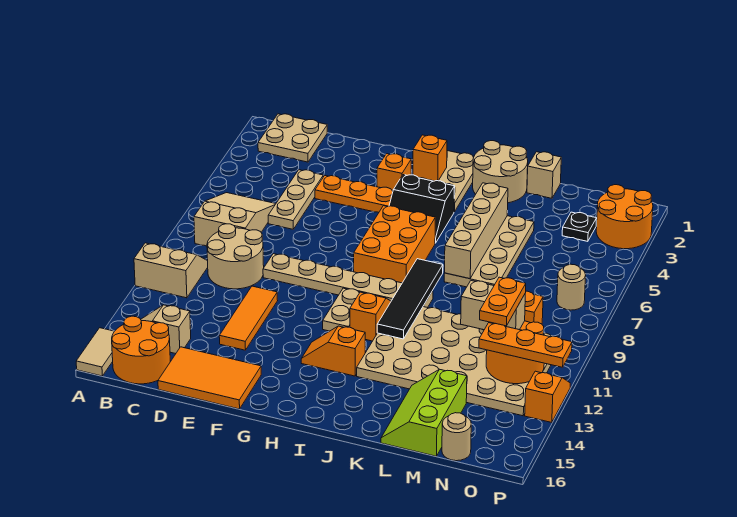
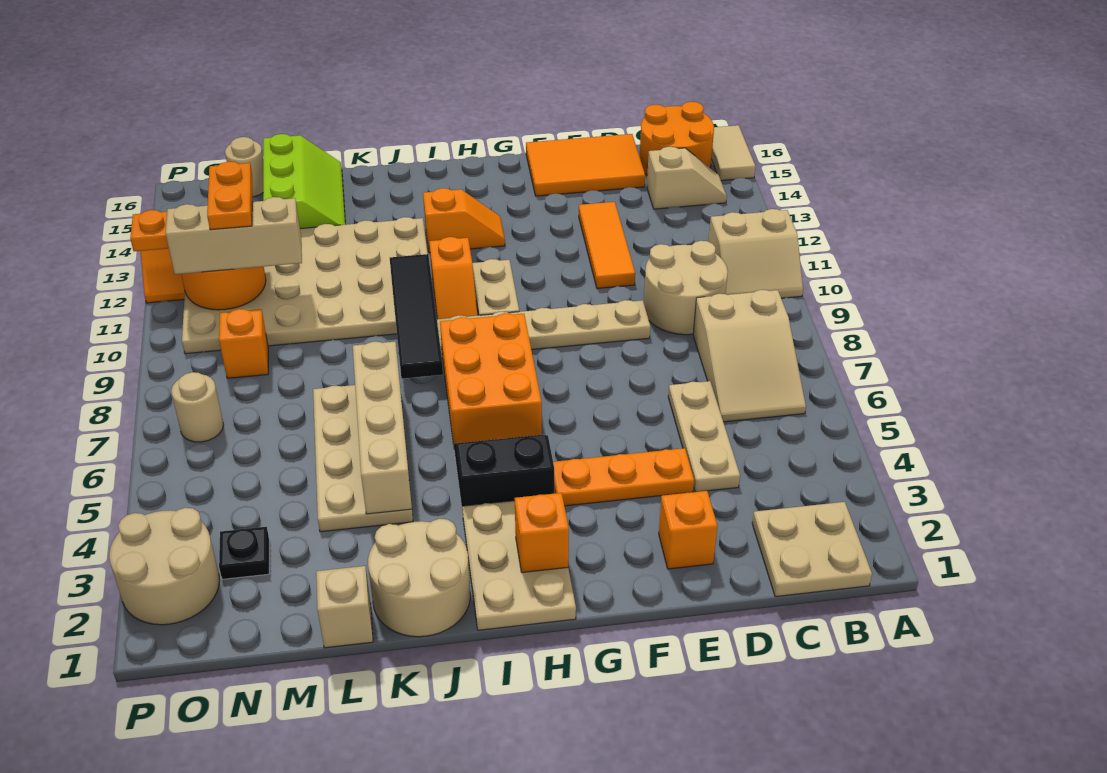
orange brick G3 level 1 -> orange brick E2 level 1
tan brick M11:N11 level 3 -> tan brick M11:O11 level 3
orange round brick O2:P3 level 1 -> tan round brick O2:P3 level 1

